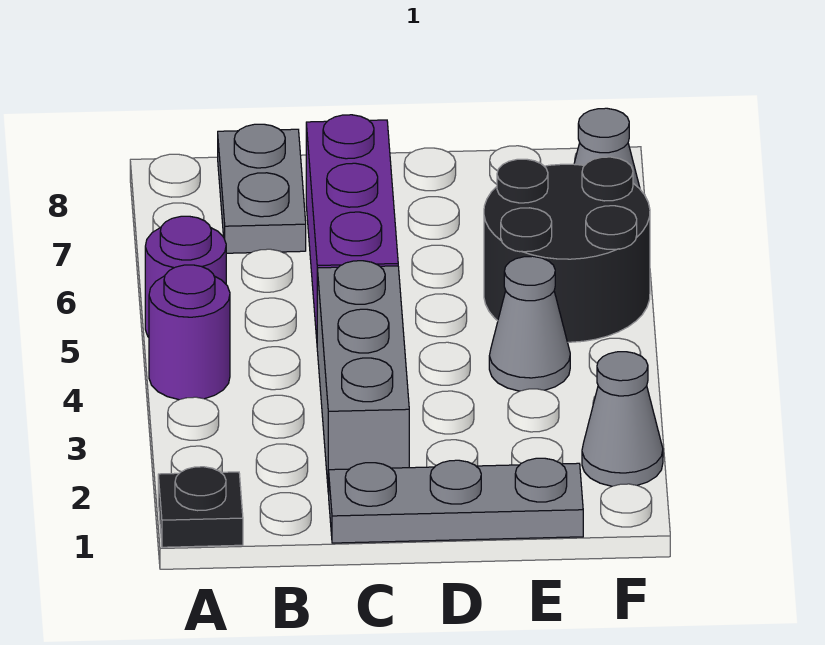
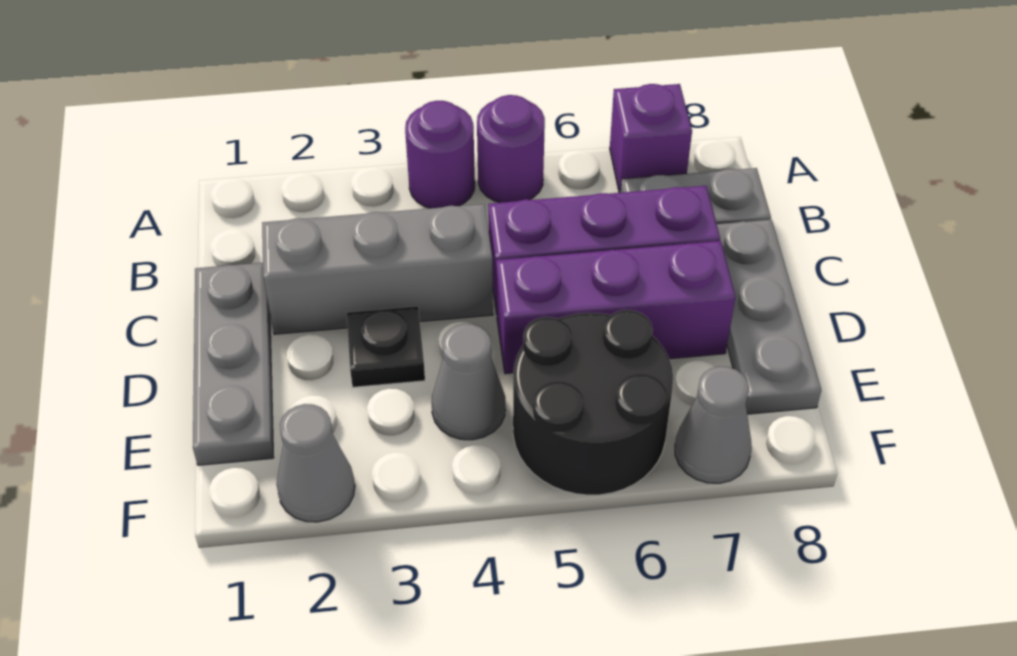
black plate A1 level 1 -> black plate D3 level 1
none -> purple brick A7 level 1
none -> grey plate C8:E8 level 1
none -> purple brick D5:D7 level 1

